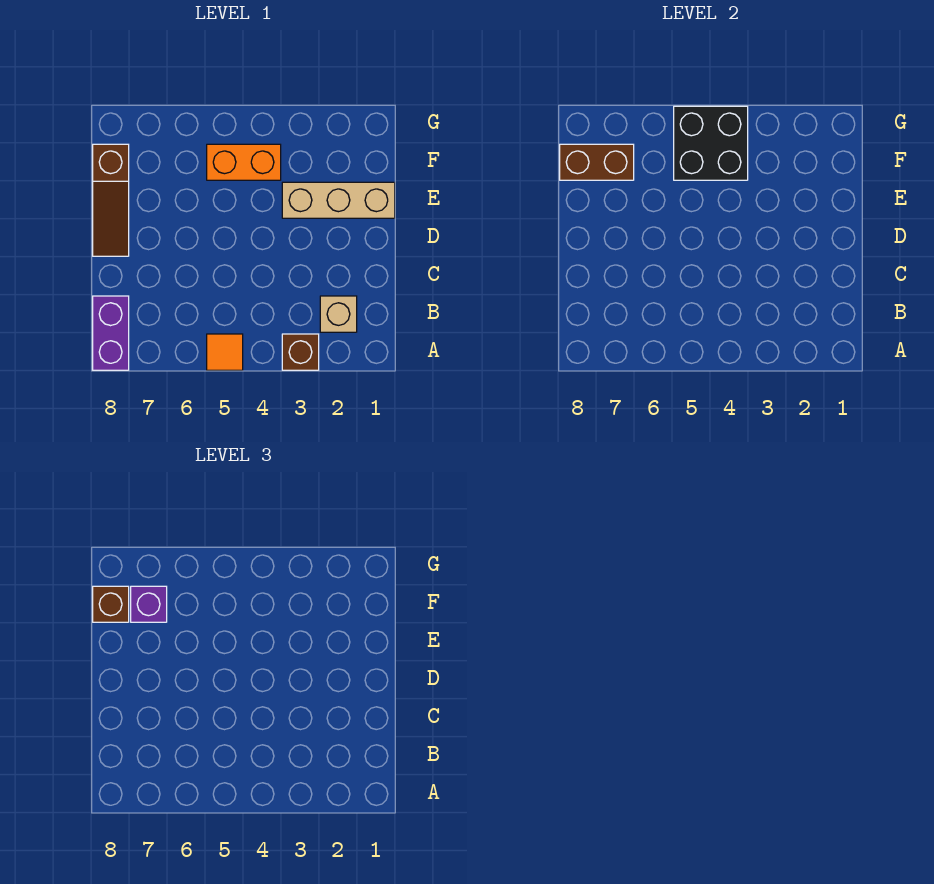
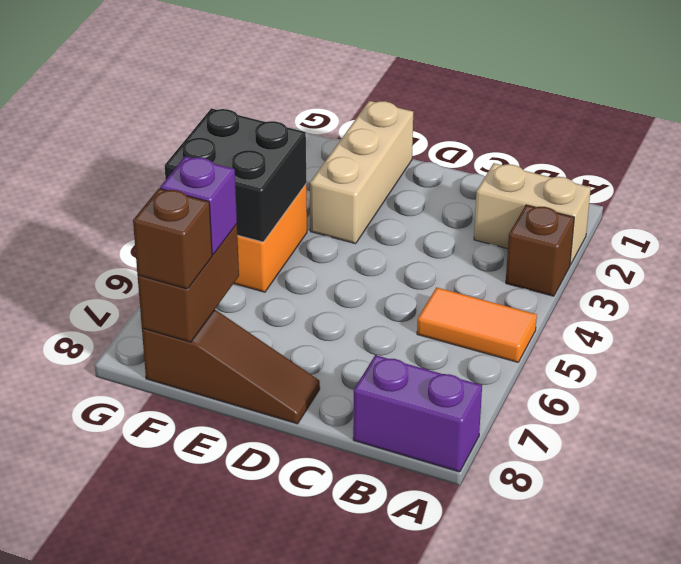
orange tile A5 level 1 -> orange tile A5:B5 level 1
tan brick B2 level 1 -> tan brick A2:B2 level 1

